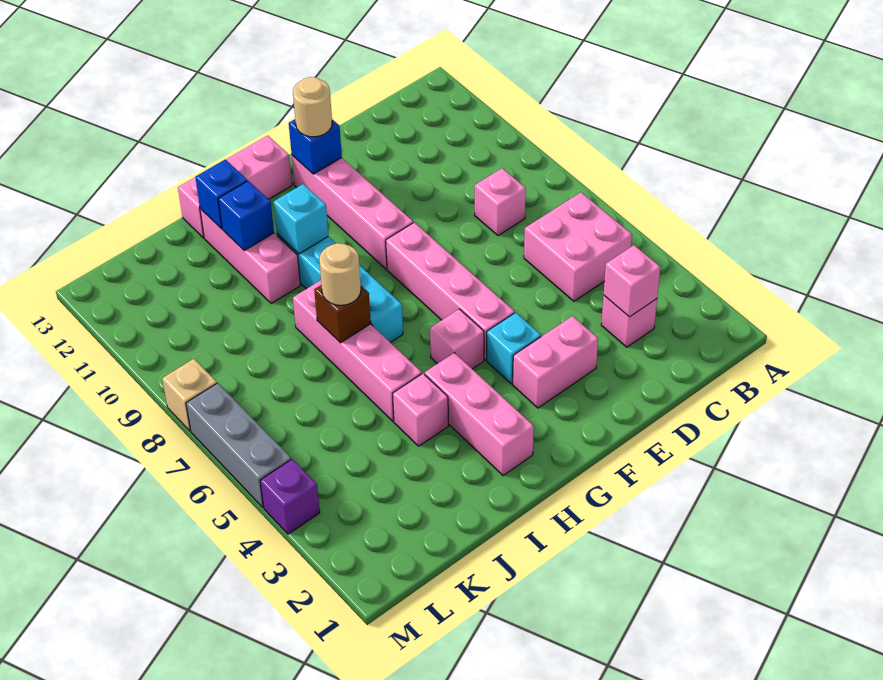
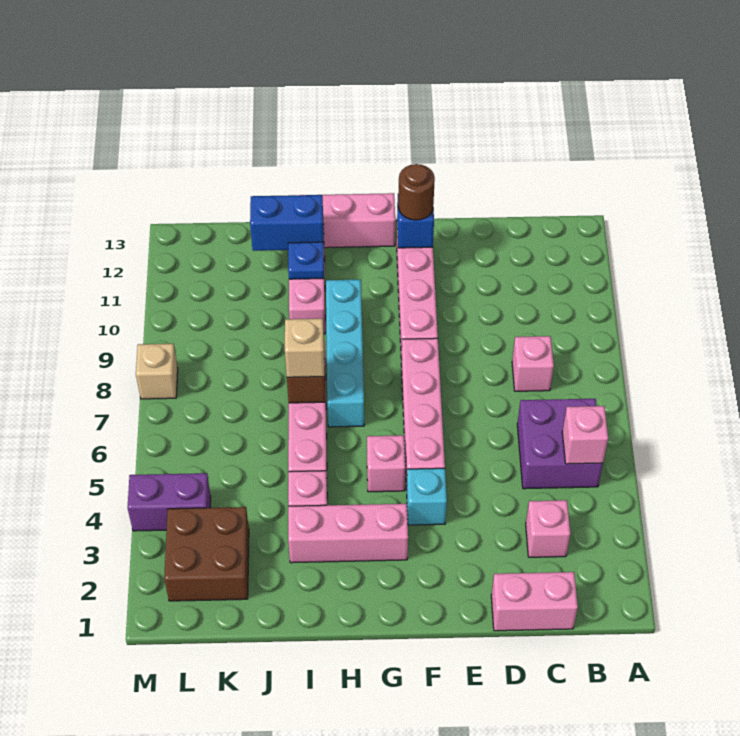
pink brick B5:C6 level 1 -> purple brick B5:C6 level 1
pink brick C3 level 2 -> pink brick B5 level 2
pink brick E3:F3 level 1 -> pink brick C1:D1 level 1
tan round brick F12 level 3 -> brown round brick F12 level 3
pink brick H2:H4 level 1 -> pink brick G3:I3 level 1
cyan brick H10 level 2 -> none
tan round brick I7 level 3 -> tan brick I7 level 3
blue brick I11 level 2 -> blue plate I11 level 2
blue brick I12 level 2 -> blue brick I12:J12 level 2
none -> brown brick K2:L3 level 1
purple brick M4 level 1 -> purple brick L4:M4 level 1
grey brick M5:M7 level 1 -> none

